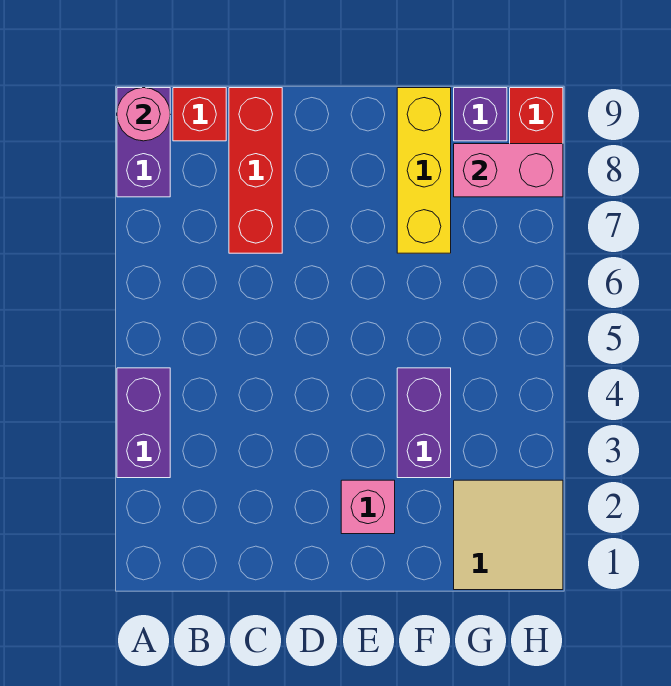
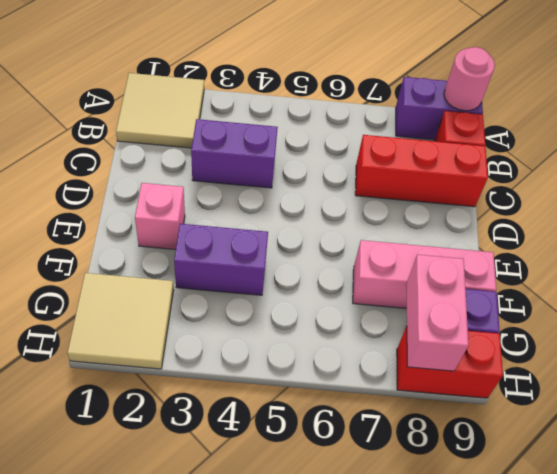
none -> tan tile A1:B2 level 1
purple brick A3:A4 level 1 -> purple brick C3:C4 level 1
yellow brick F7:F9 level 1 -> pink brick F7:F9 level 1

